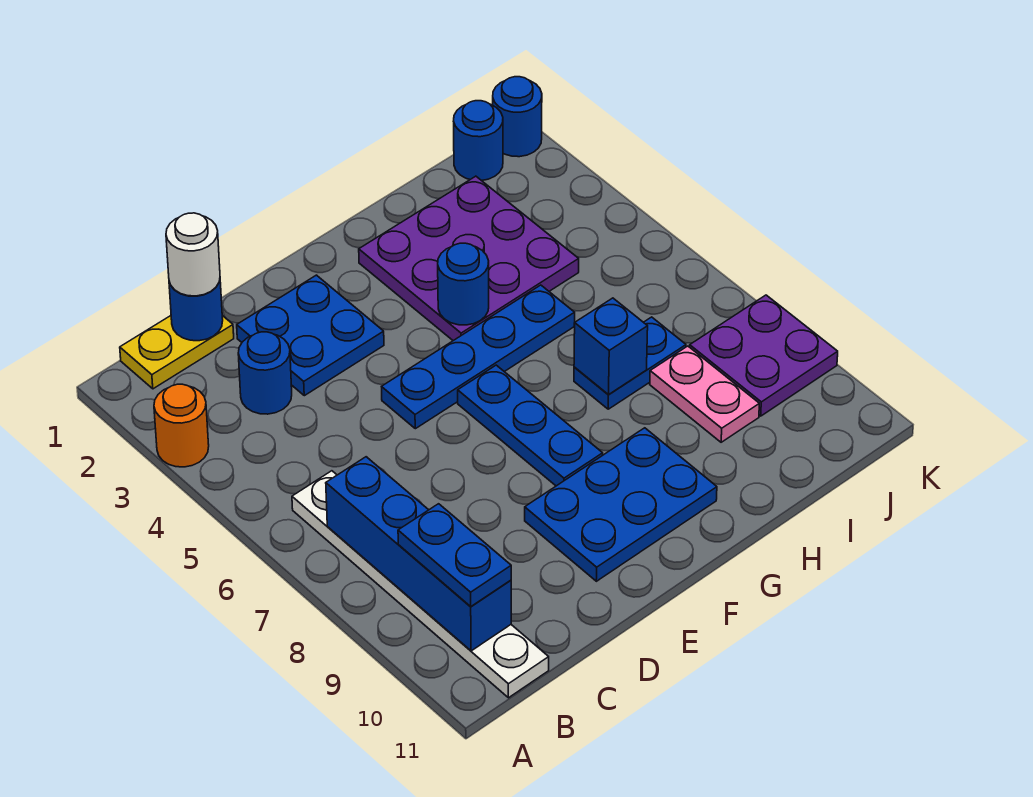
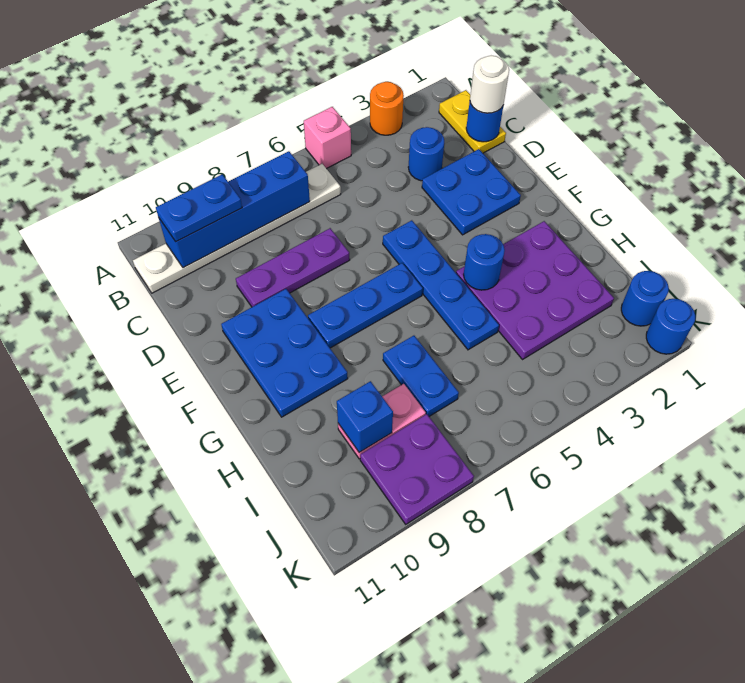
none -> pink brick A5 level 1
none -> purple plate D7:D9 level 1
blue brick H7 level 2 -> blue brick I9 level 2

